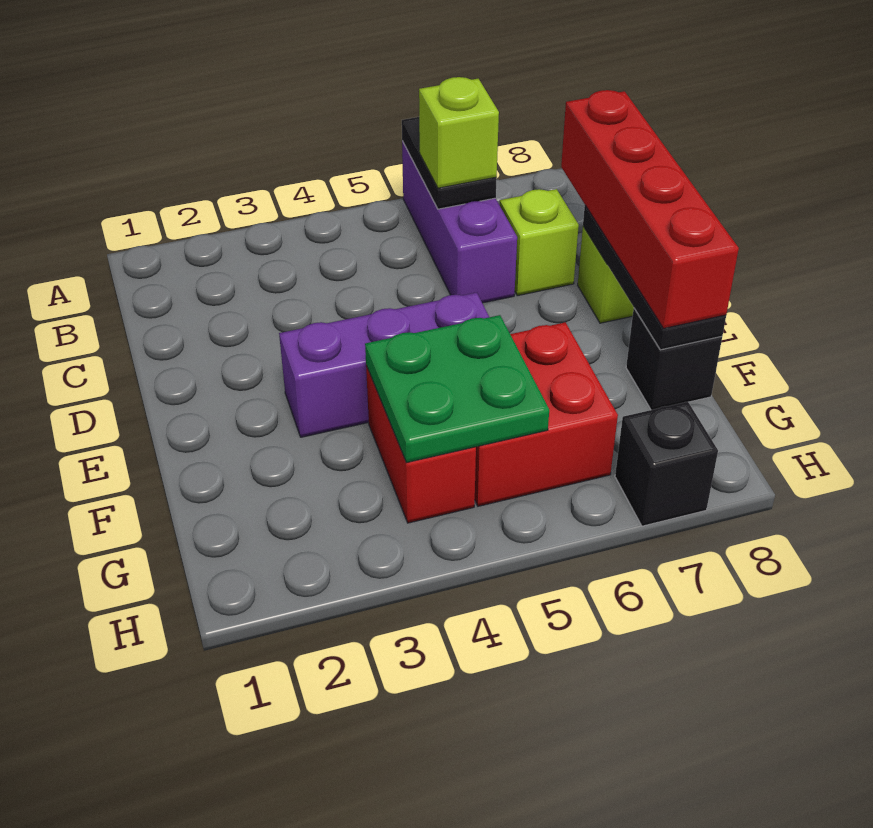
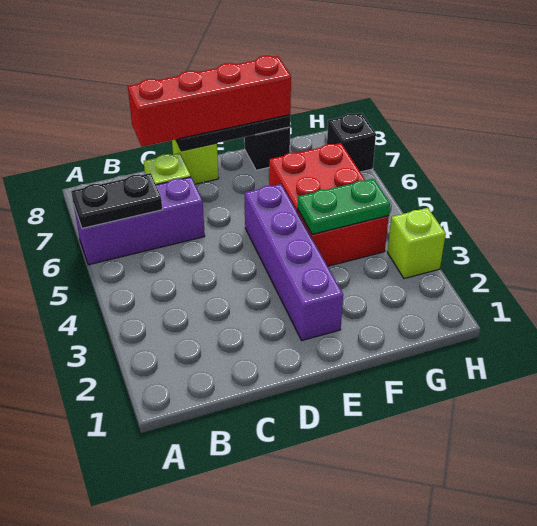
lime brick B6 level 3 -> lime brick H3 level 1
purple brick E3:E5 level 1 -> purple brick E2:E5 level 1
green plate F4:G5 level 2 -> green plate F4:G4 level 2

